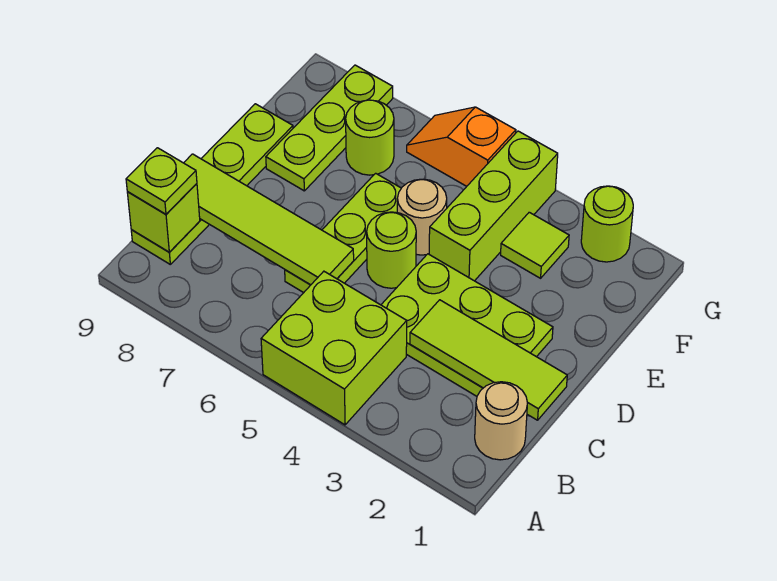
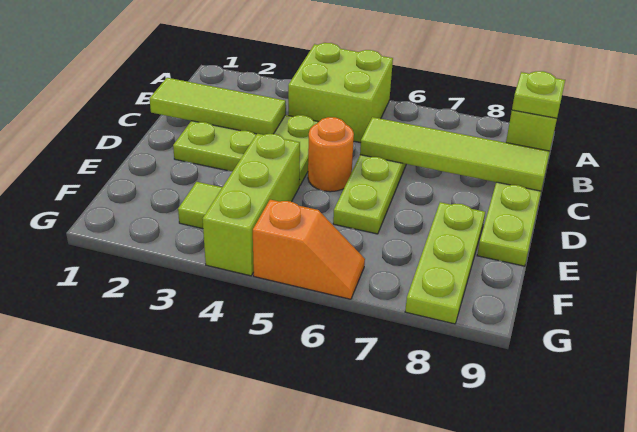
tan round brick B1 level 1 -> none
lime round brick D5 level 1 -> orange round brick D5 level 1
tan round brick E5 level 1 -> none
lime round brick F7 level 1 -> none
lime round brick G2 level 1 -> none

